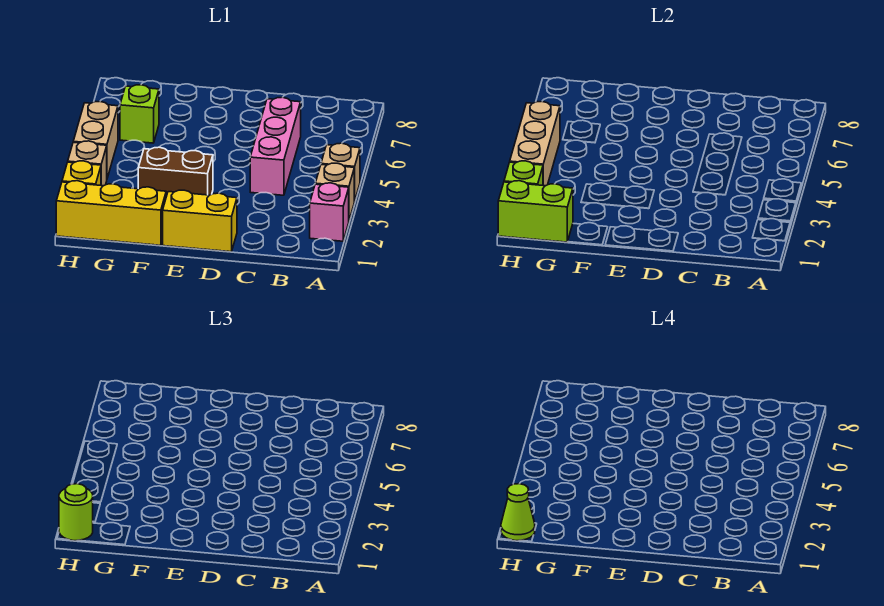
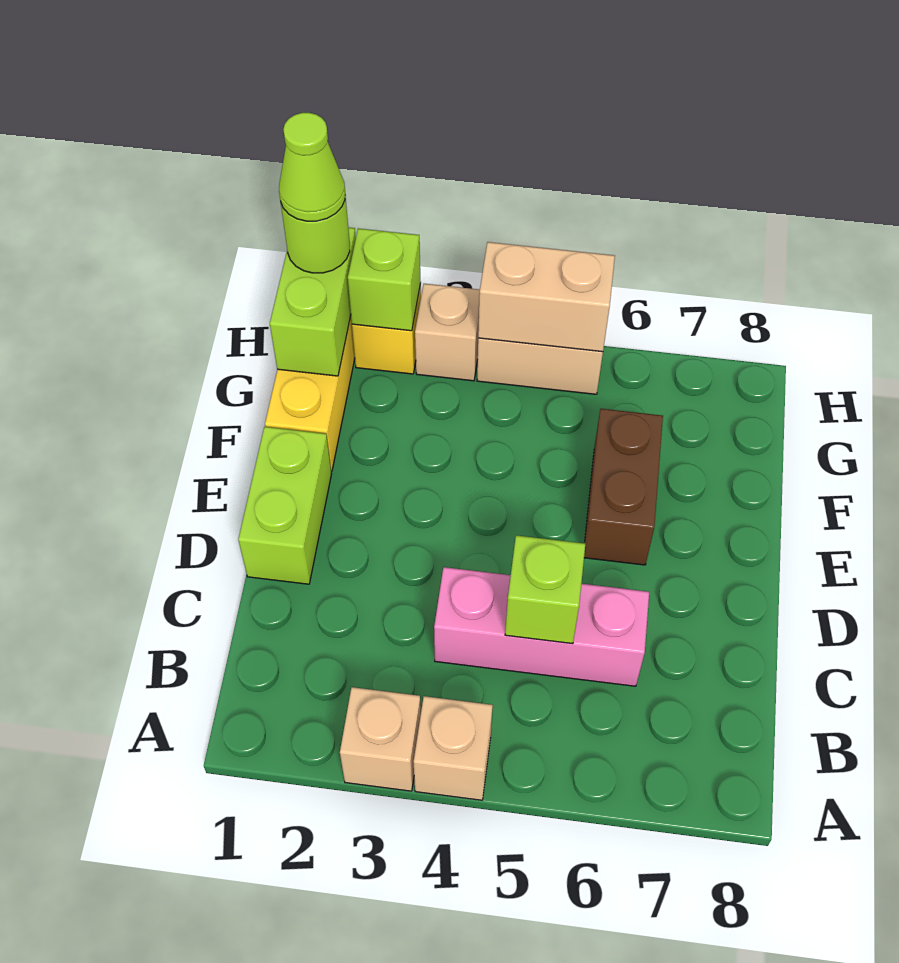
pink brick A2 level 1 -> none
yellow brick D1:E1 level 1 -> lime brick D1:E1 level 1
brown brick E3:F3 level 1 -> brown brick E6:F6 level 1
lime brick G6 level 1 -> lime brick C5 level 2
tan brick H3:H5 level 2 -> tan brick H4:H5 level 2

